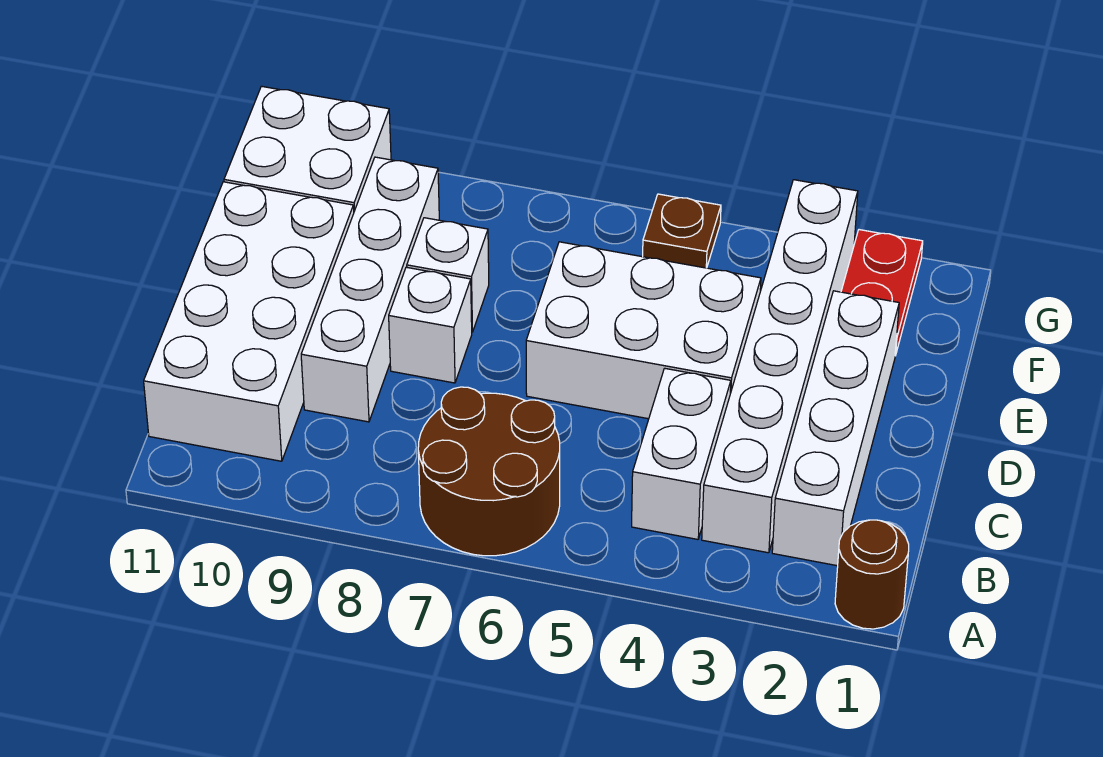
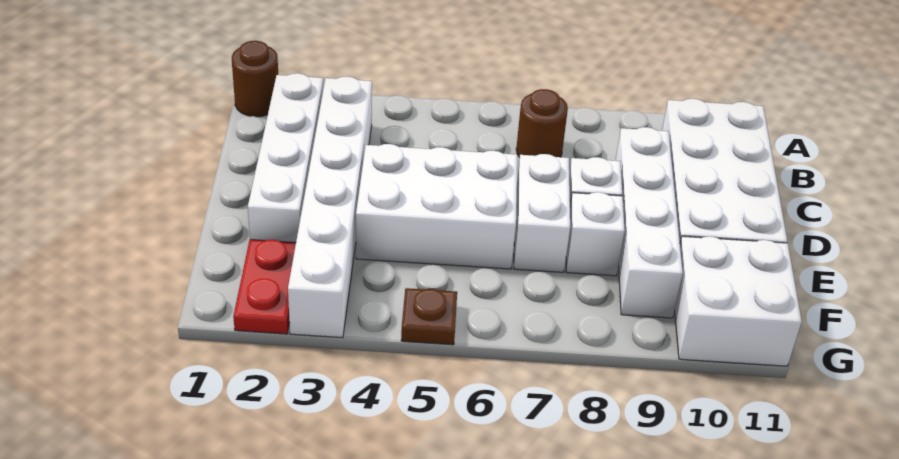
brown round brick A6:B7 level 1 -> brown round brick B7 level 1
white brick B4:C4 level 1 -> white brick D7:E7 level 1

